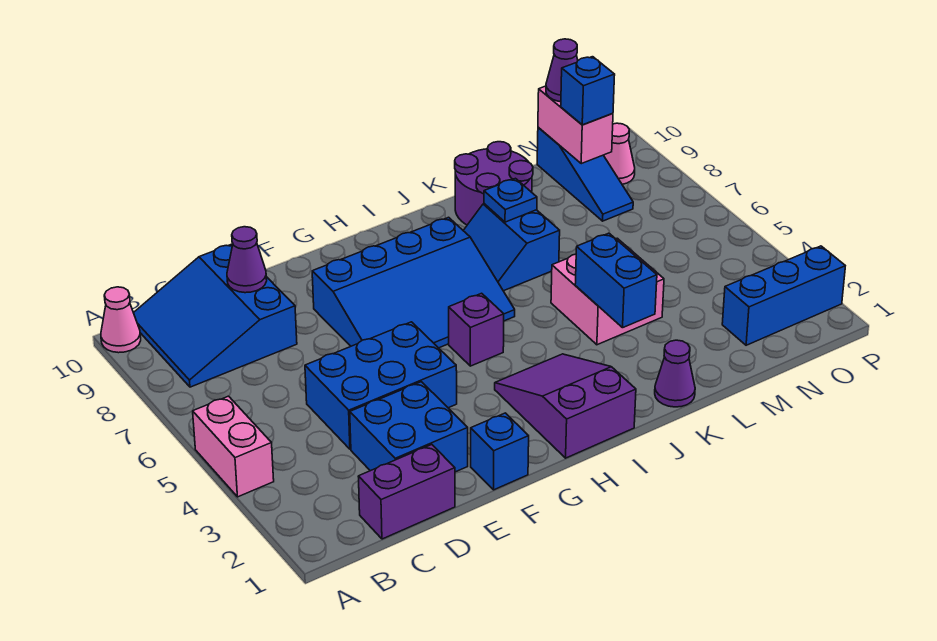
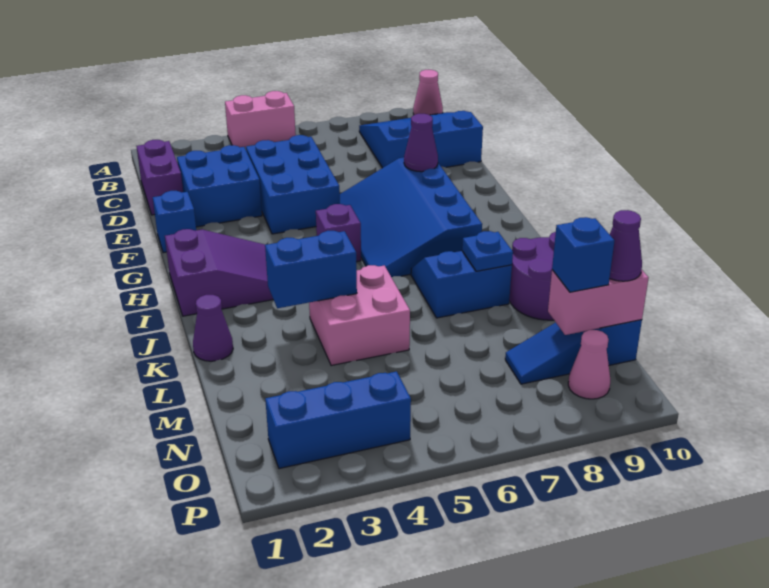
purple cone D9 level 2 -> purple cone F8 level 2
blue brick N2:P2 level 1 -> blue brick O2:O4 level 1

